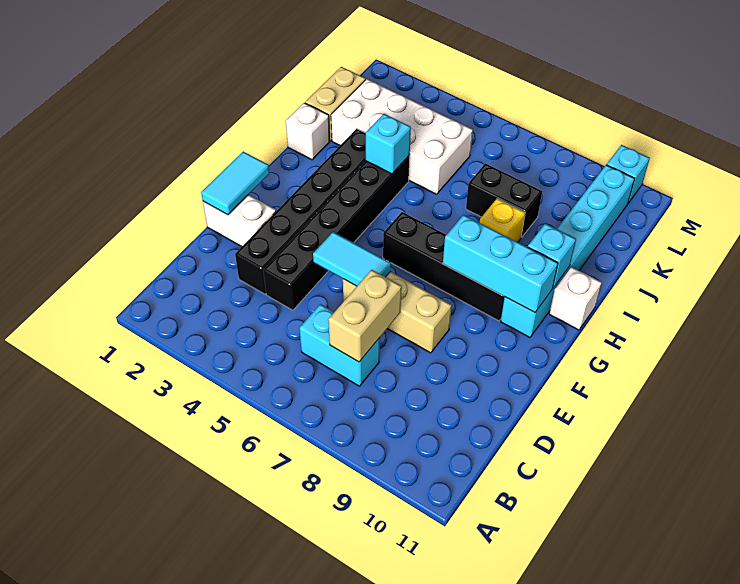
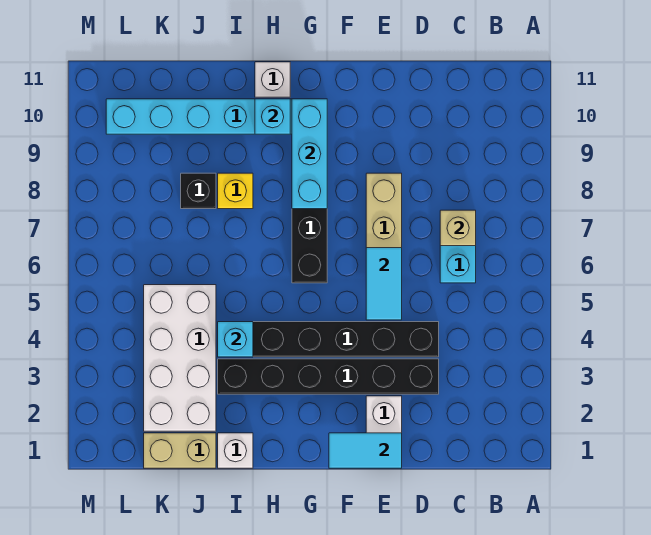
tan brick C7:D7 level 2 -> tan brick C7 level 2
black brick J7:J8 level 1 -> black brick J8 level 1
cyan brick M10 level 1 -> none

